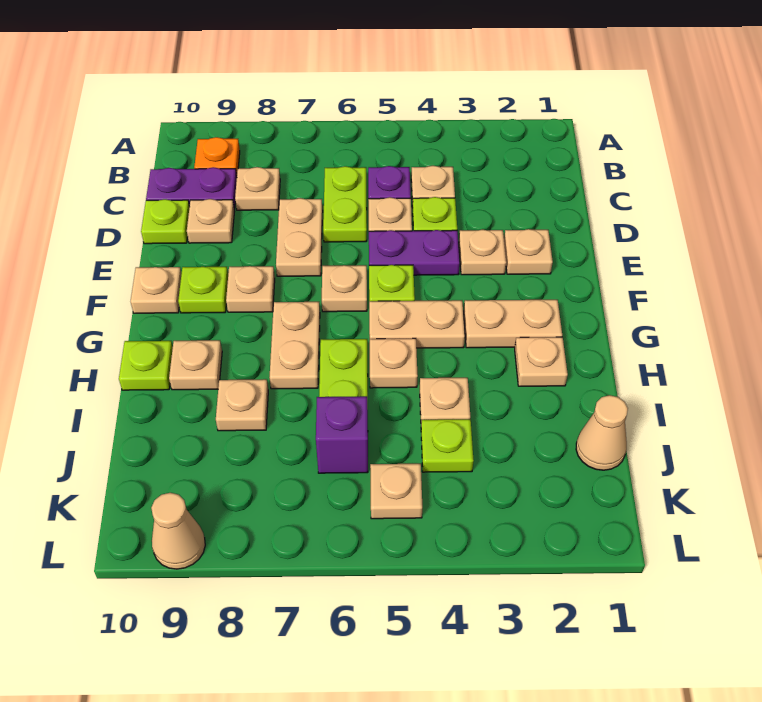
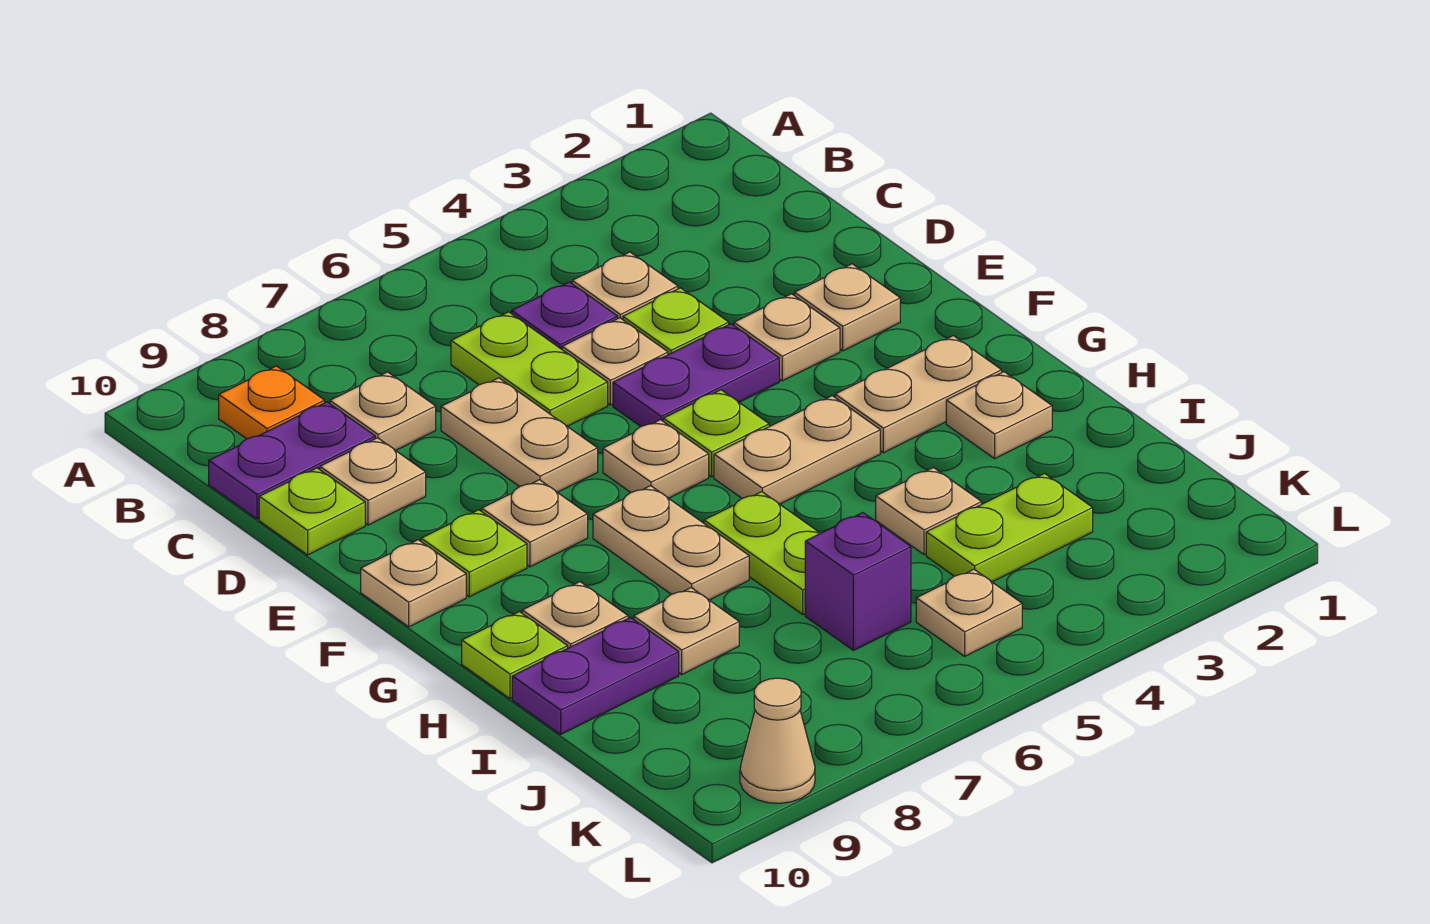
tan plate H5 level 1 -> none
none -> purple plate I9:I10 level 1
tan cone J1 level 1 -> none
lime plate J4 level 1 -> lime plate J3:J4 level 1

